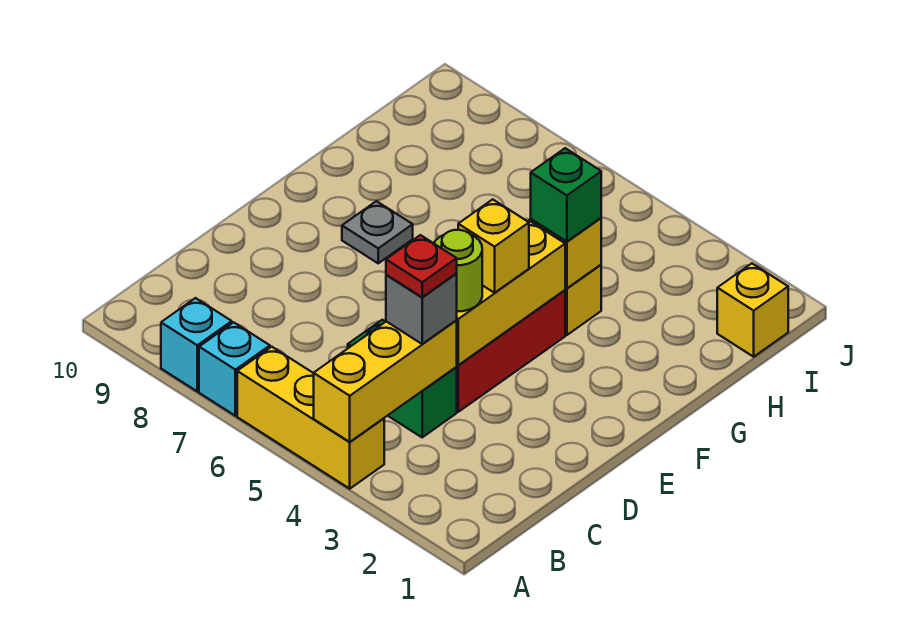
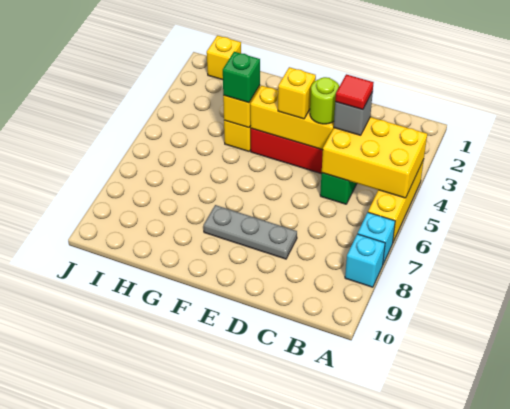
yellow brick A4:C4 level 2 -> yellow brick A4:C5 level 2
red plate C4 level 4 -> red tile C4 level 4
grey plate F8 level 1 -> grey plate D8:F8 level 1

